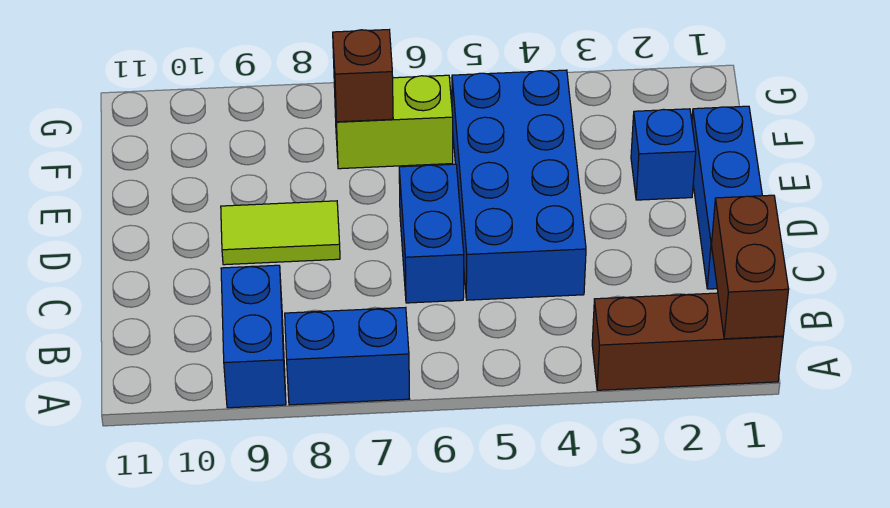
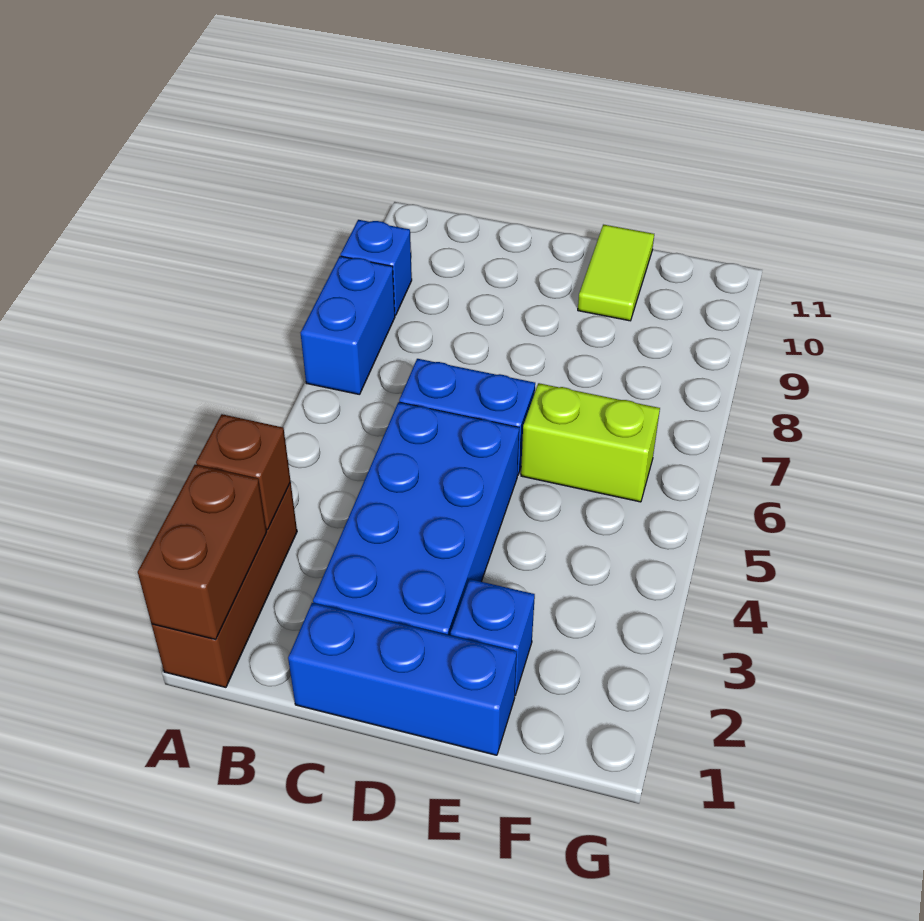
brown brick A1:B1 level 2 -> brown brick A1:A2 level 2
blue brick A9:B9 level 1 -> blue brick A9 level 1
blue brick C4:F5 level 1 -> blue brick C2:D5 level 1
lime tile D8:D9 level 1 -> lime tile E10:E11 level 1
lime brick F6:F7 level 1 -> lime brick E6:F6 level 1
brown brick F7 level 2 -> brown brick A3 level 2

